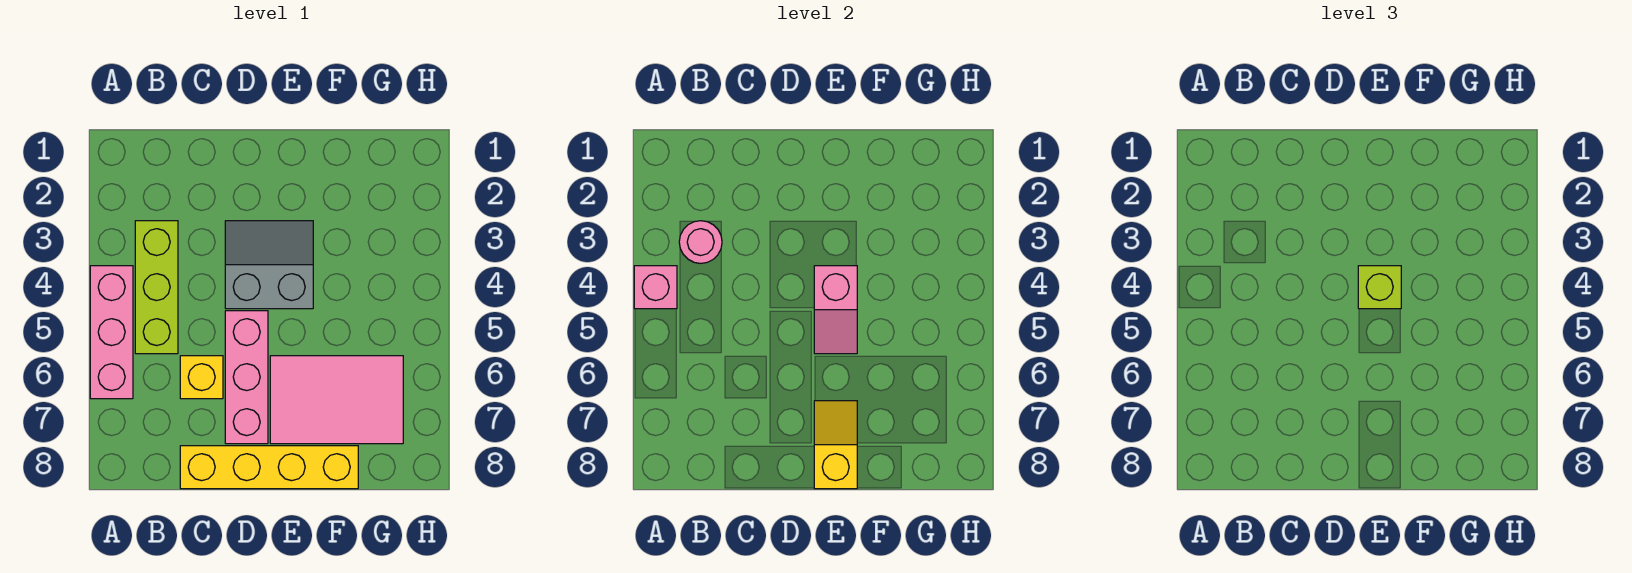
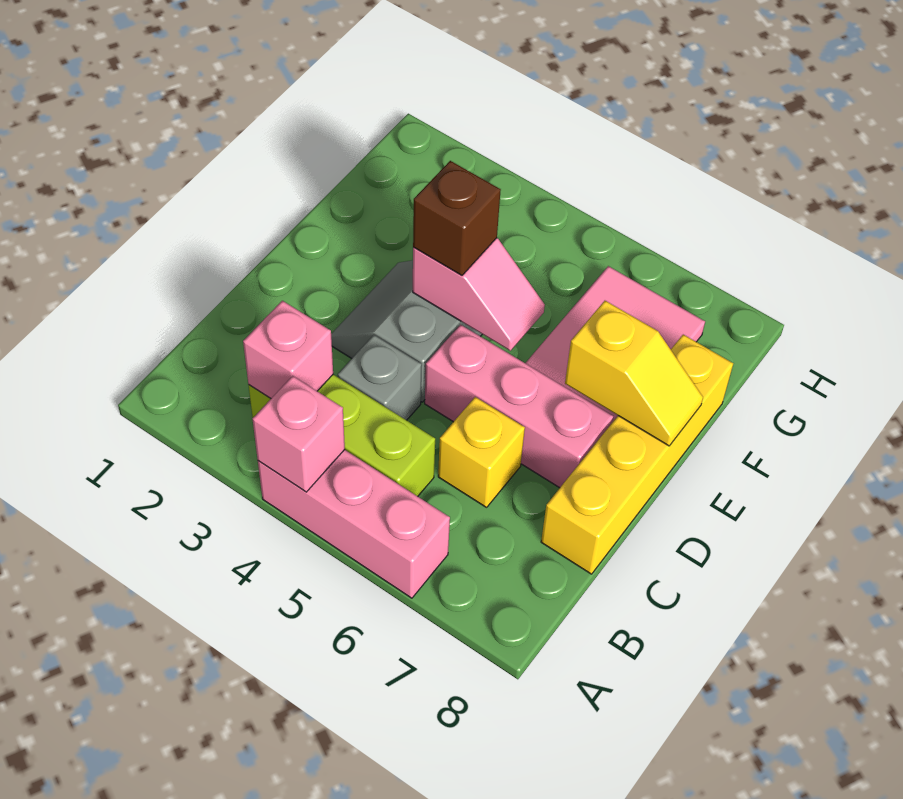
pink round brick B3 level 2 -> pink brick B3 level 2
none -> grey brick C4 level 1
lime brick E4 level 3 -> brown brick E4 level 3
yellow slope E7:E8 level 2 top 8 -> yellow slope E7:E8 level 2 top 7

